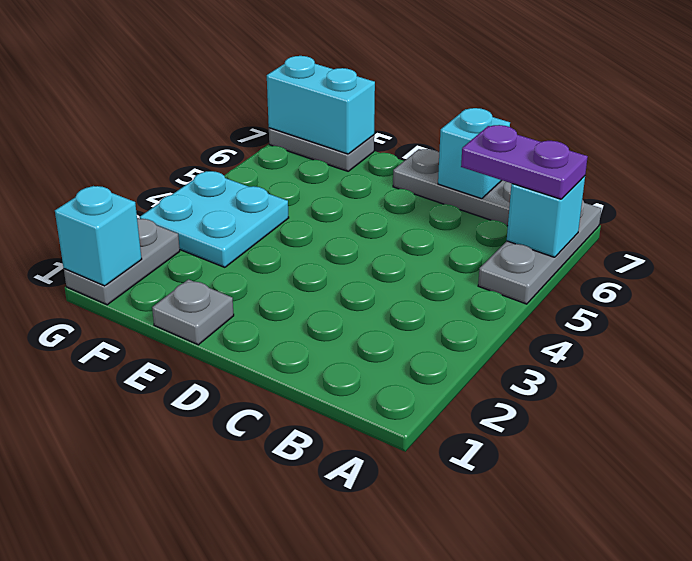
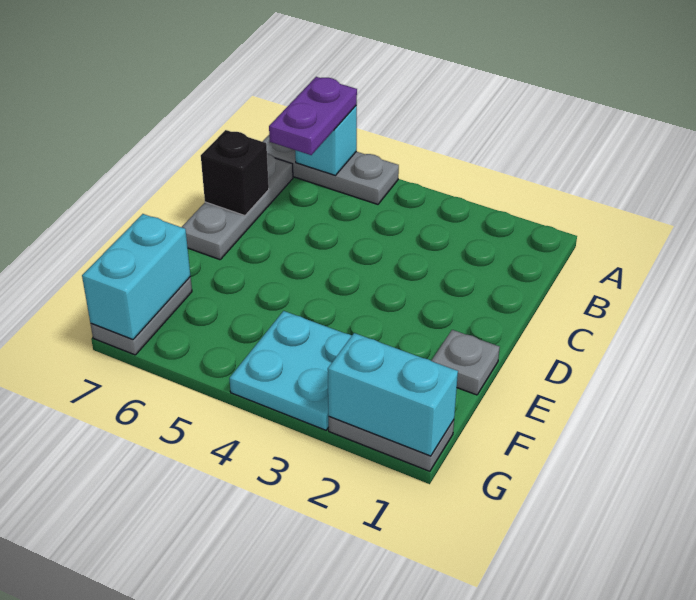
cyan brick C7 level 2 -> black brick C7 level 2
cyan brick G1 level 2 -> cyan brick G1:G2 level 2

